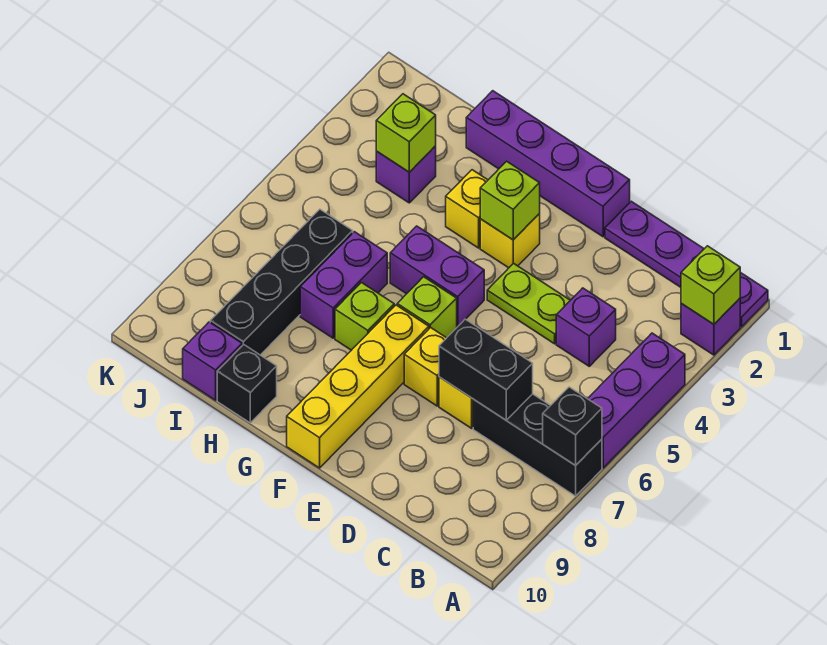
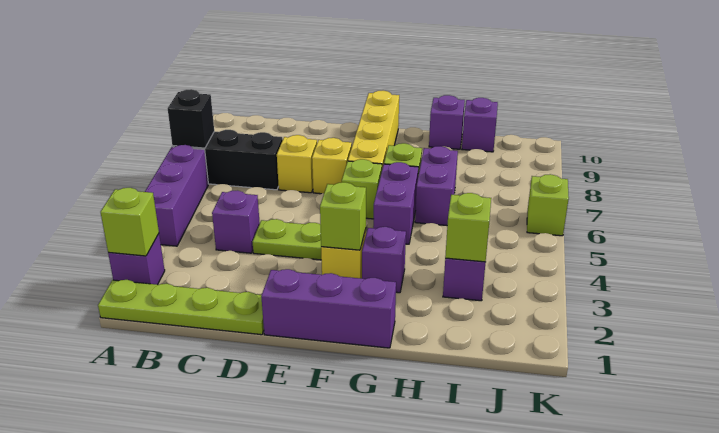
purple plate A1:D1 level 1 -> lime plate A1:D1 level 1
black brick C7:D7 level 2 -> none
purple brick E1:H1 level 1 -> purple brick E1:G1 level 1
purple brick F5:G5 level 1 -> purple brick G5:G6 level 1
yellow brick G3 level 1 -> purple brick G3 level 1
black brick H10 level 1 -> purple brick H10 level 1
black brick I6:I9 level 1 -> none
none -> lime brick K6 level 1

